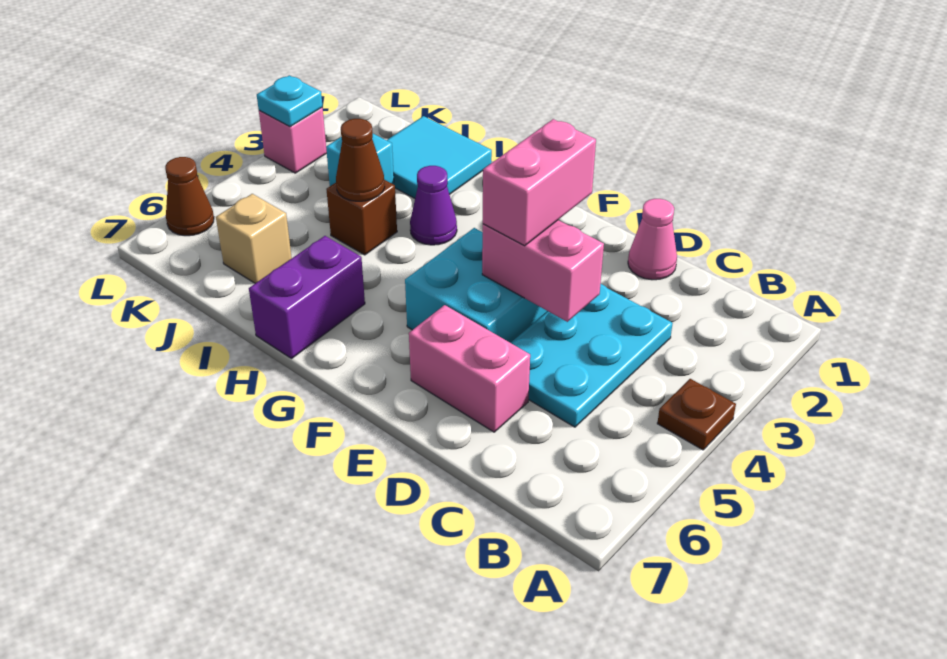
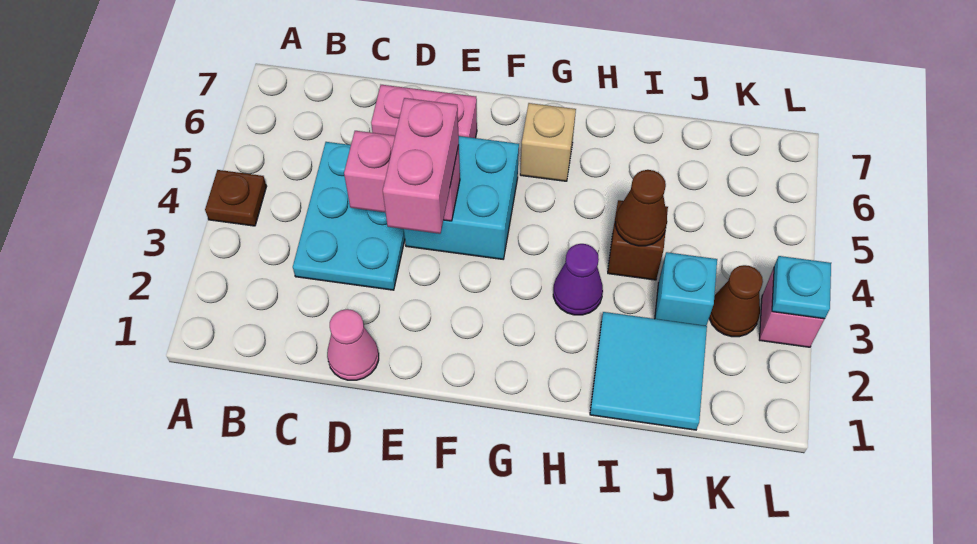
purple brick H6:H7 level 1 -> none
tan brick J6 level 1 -> tan brick G6 level 1
brown cone L6 level 1 -> brown cone K3 level 1

